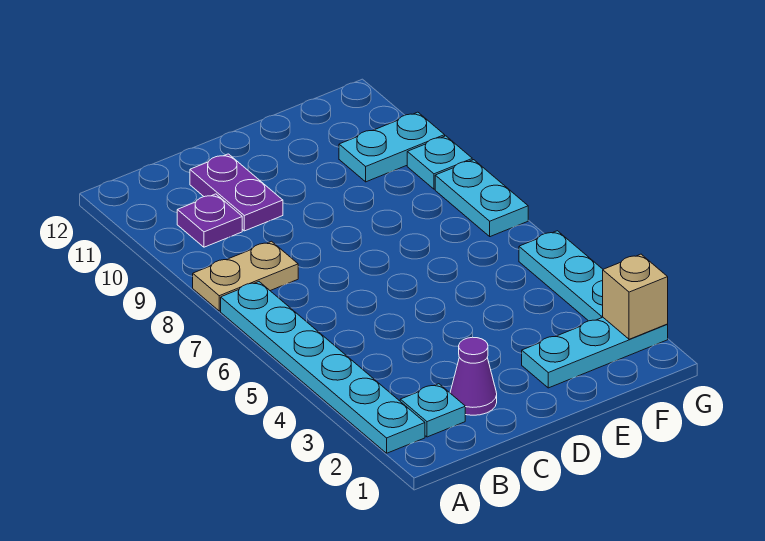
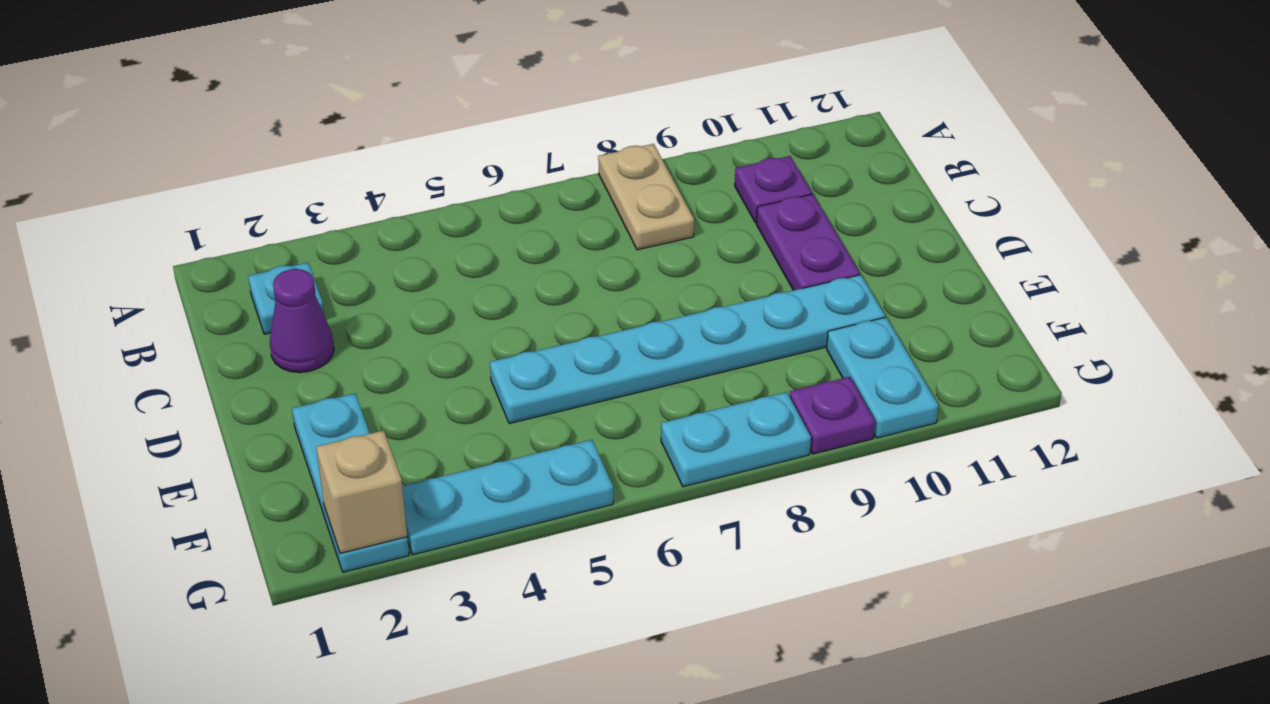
cyan plate A2:A7 level 1 -> cyan plate E5:E10 level 1
purple plate C10:C11 level 1 -> purple plate C10:D10 level 1
cyan plate G9 level 1 -> purple plate G9 level 1

